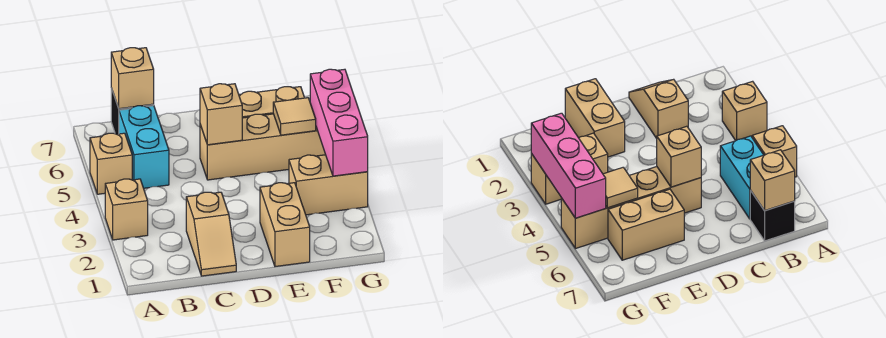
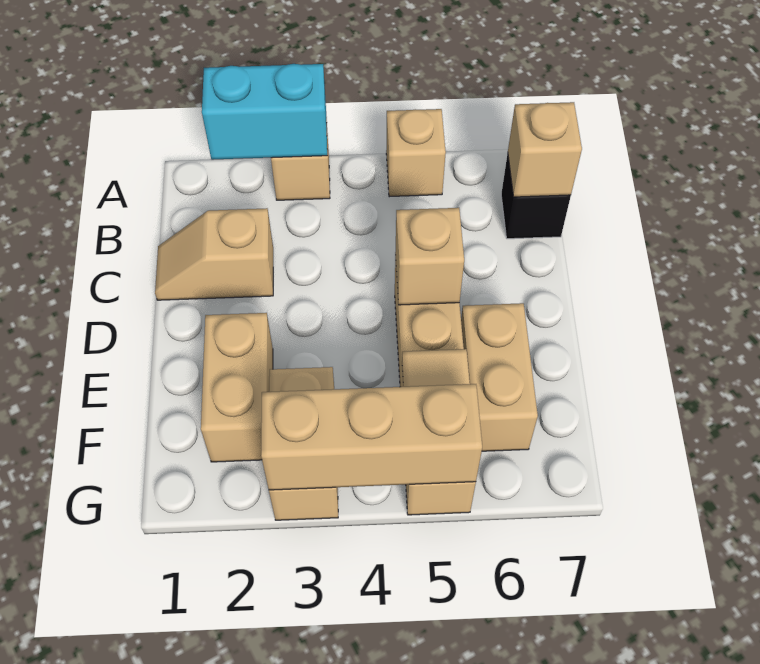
cyan brick B5:B6 level 1 -> cyan brick A2:A3 level 2
tan brick E1:E2 level 1 -> tan brick E2:F2 level 1
pink brick G3:G5 level 2 -> tan brick G3:G5 level 2

